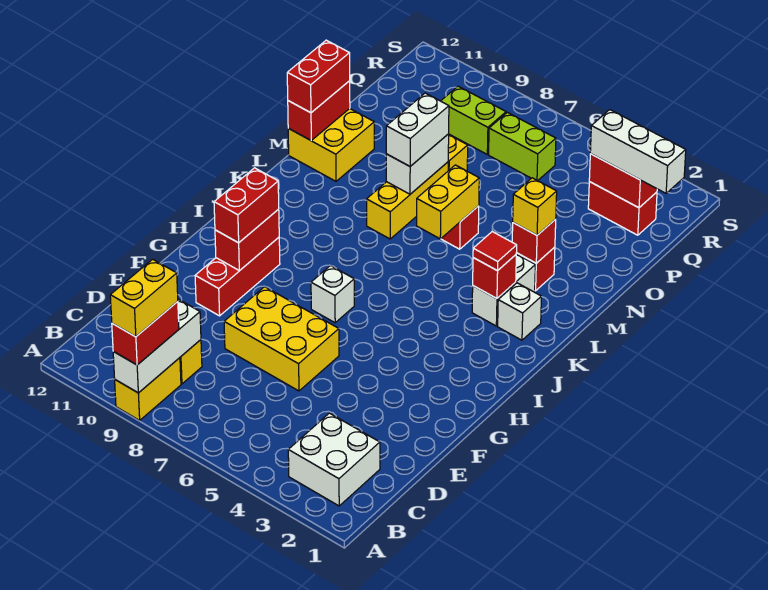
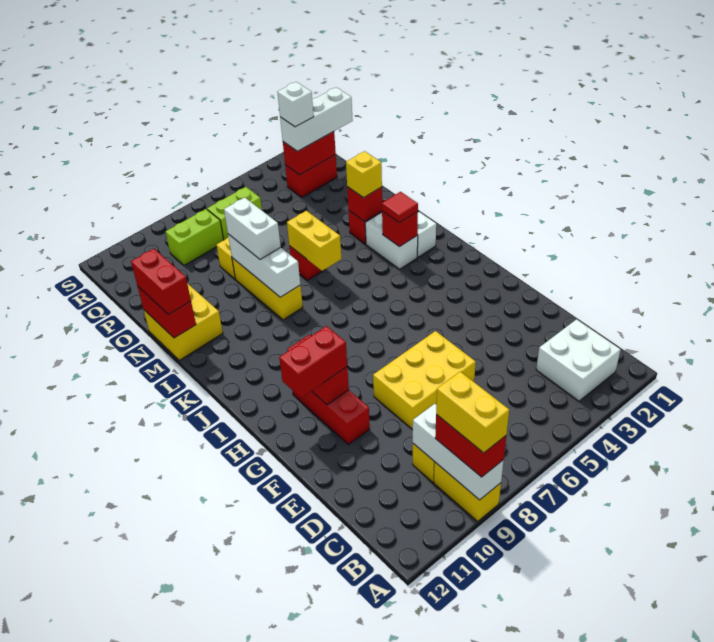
red brick G10:H10 level 3 -> red brick G10:G11 level 3
white brick H7 level 1 -> white brick Q3 level 4
white brick M8:N8 level 2 -> white brick L8:N8 level 2

